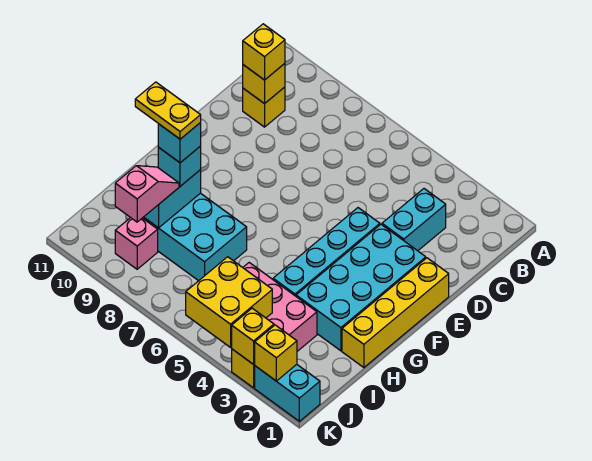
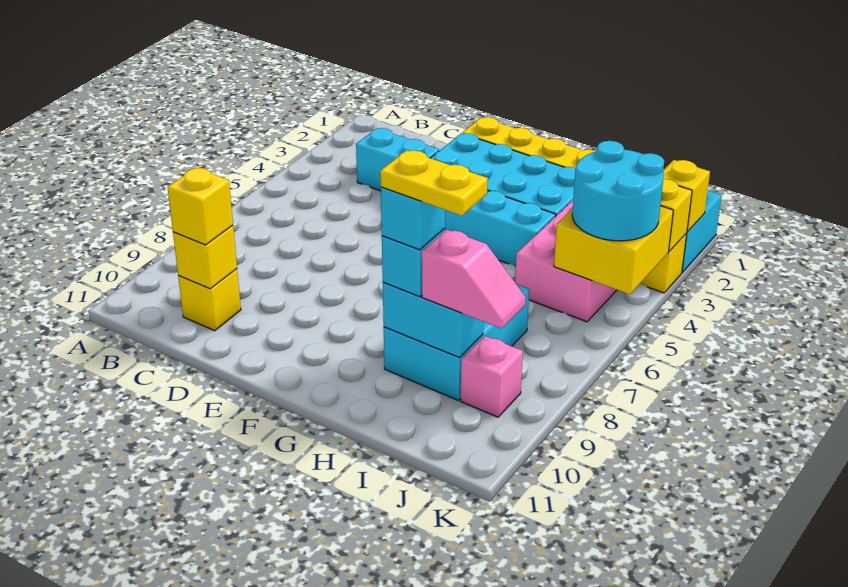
yellow plate H9:H10 level 5 -> yellow plate H9:I9 level 5
pink slope I9:J9 level 3 top J -> pink slope I9:J9 level 3 top I
none -> cyan round brick J4:K5 level 3

